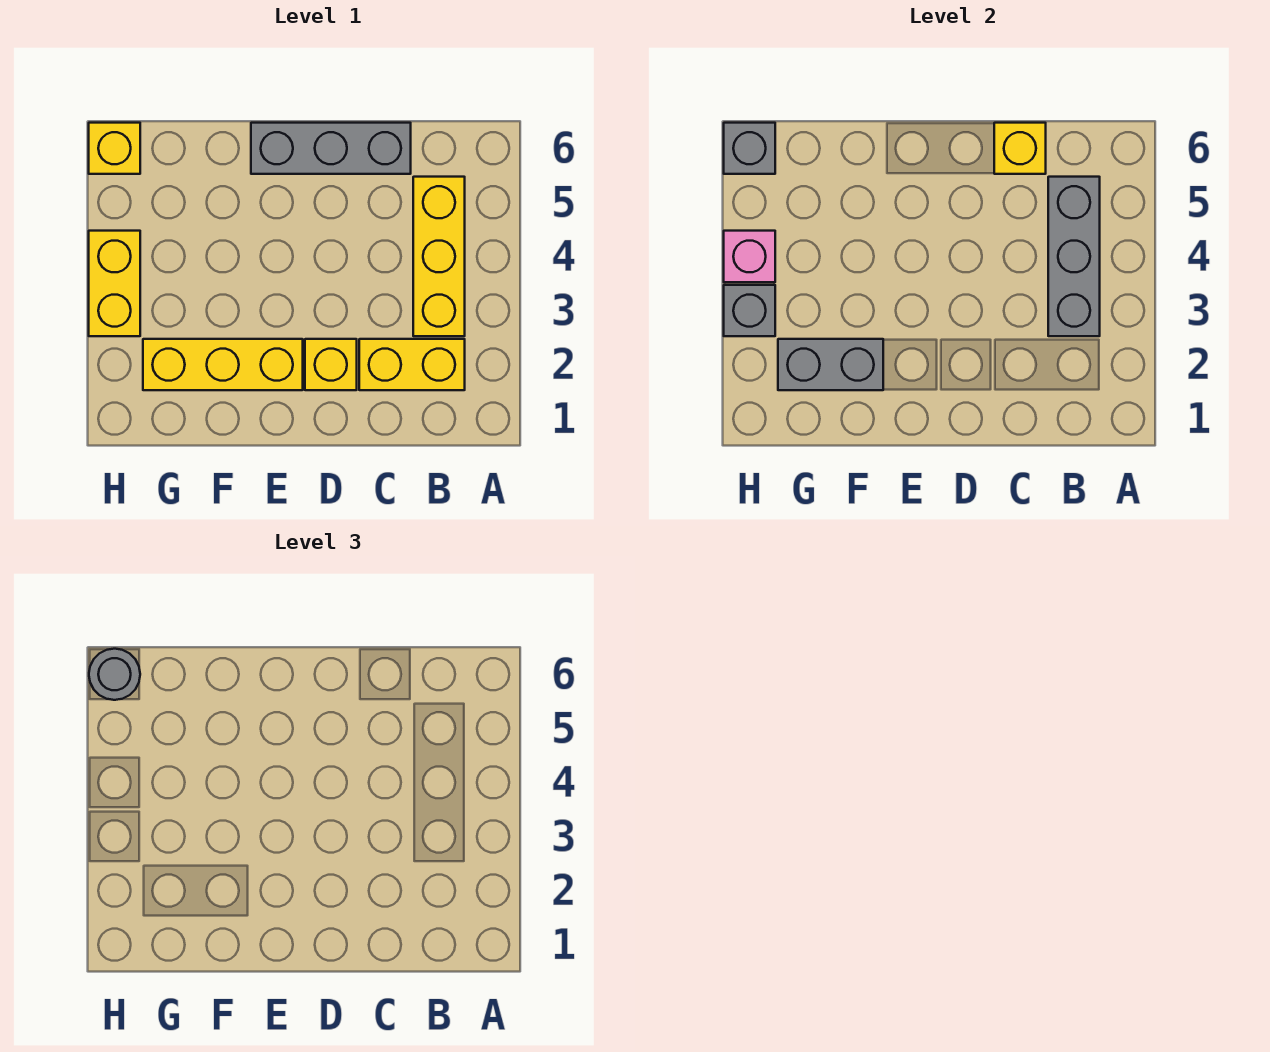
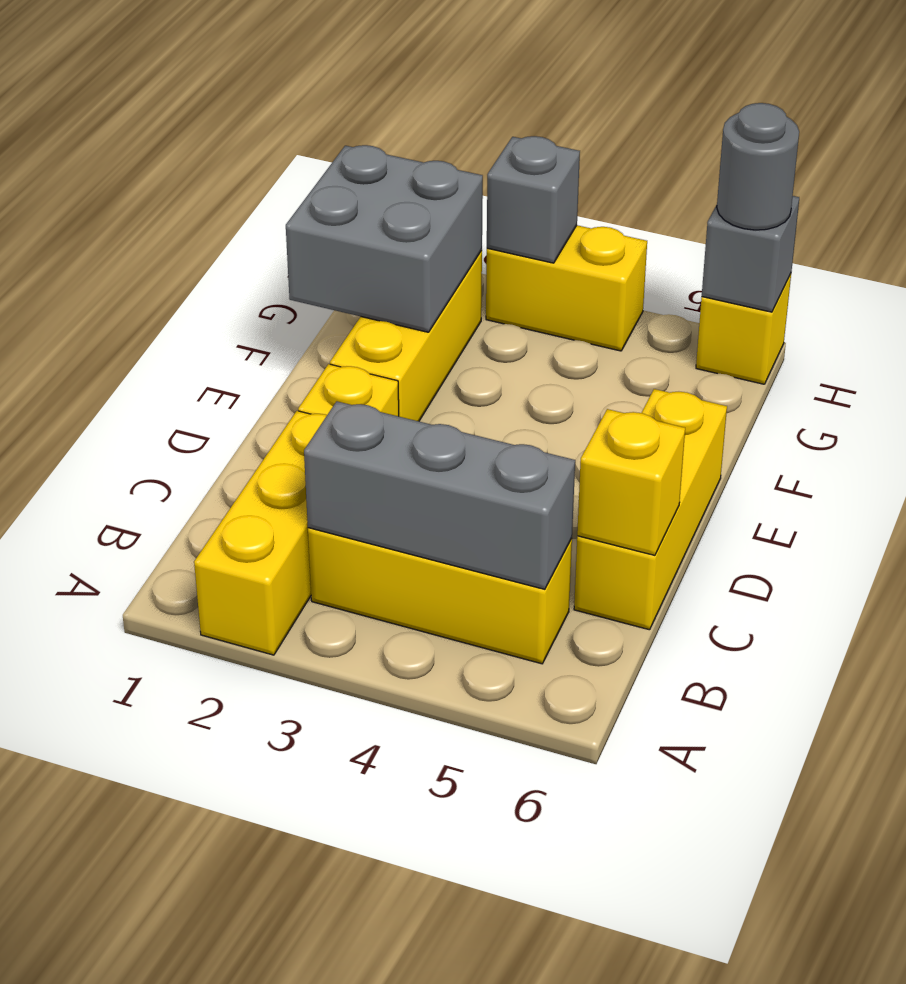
yellow brick B2:C2 level 1 -> yellow brick A2:C2 level 1
grey brick C6:E6 level 1 -> yellow brick C6:E6 level 1
grey brick F2:G2 level 2 -> grey brick F1:G2 level 2
pink brick H4 level 2 -> none

